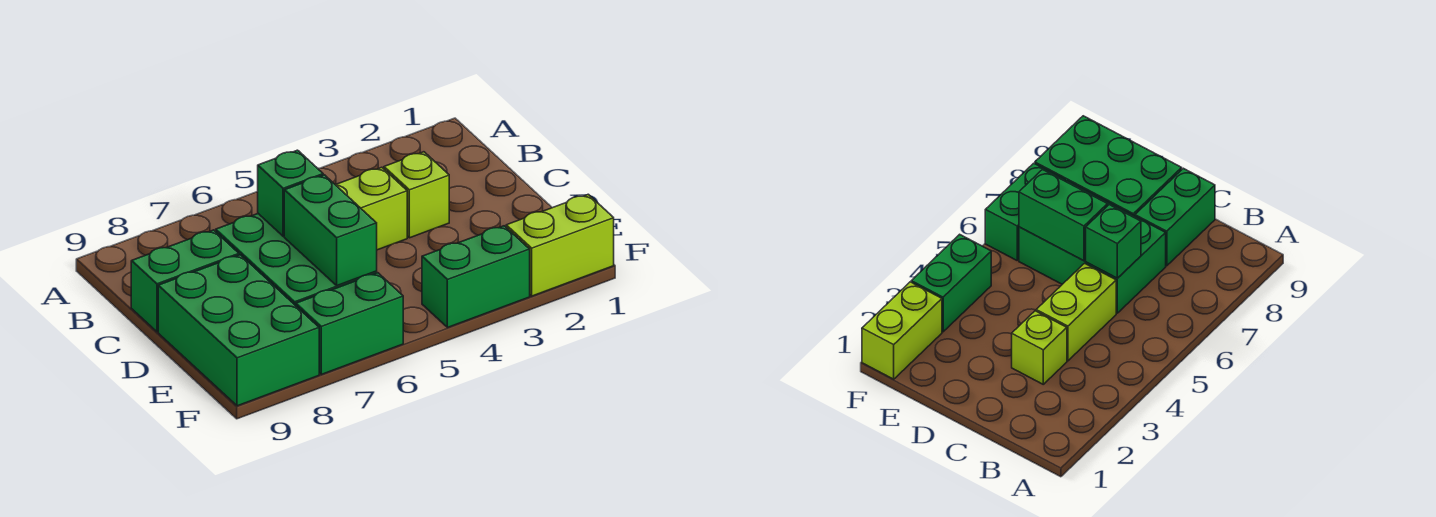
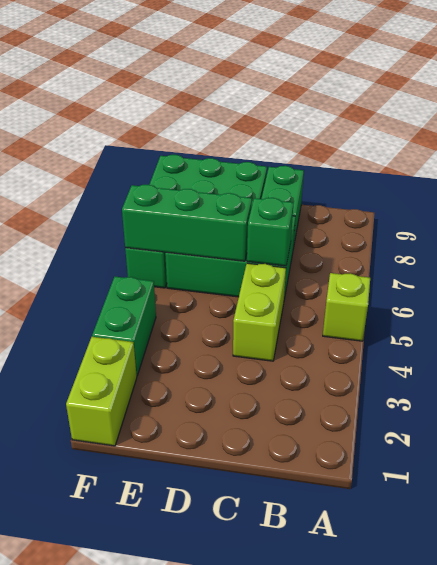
lime brick C3 level 1 -> lime brick A5 level 1
green brick D6:E6 level 2 -> green brick D6:F6 level 2

